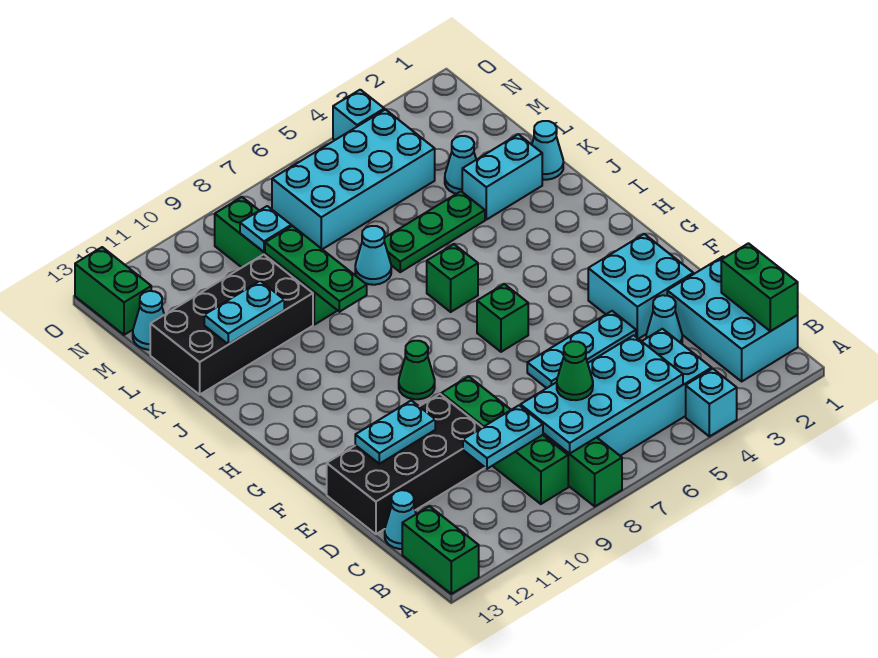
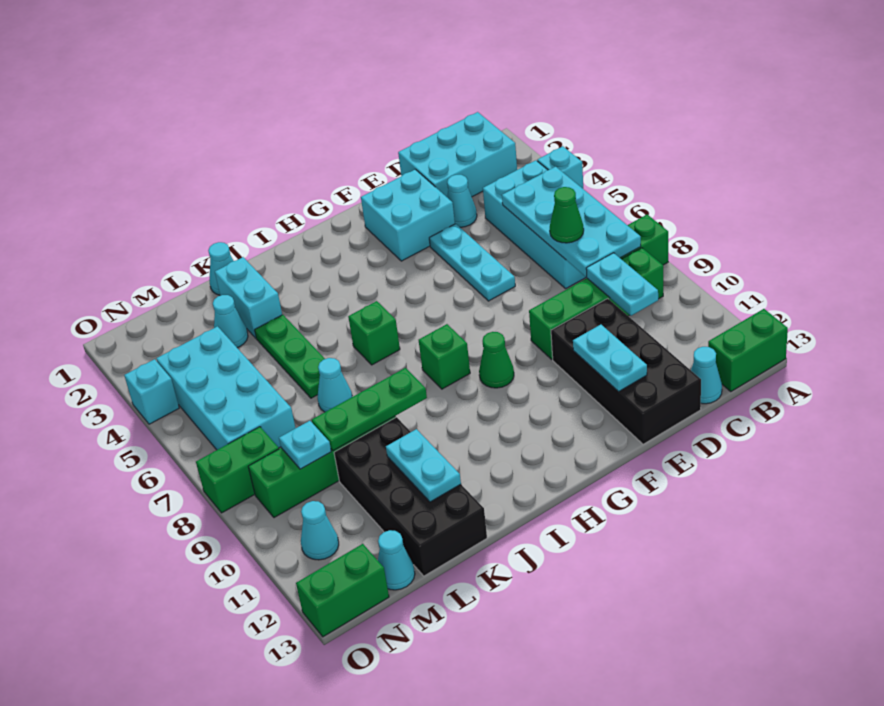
green brick B1:C1 level 2 -> green brick N8:O8 level 1
green brick G6 level 1 -> green brick H8 level 1
none -> cyan cone N11 level 1

